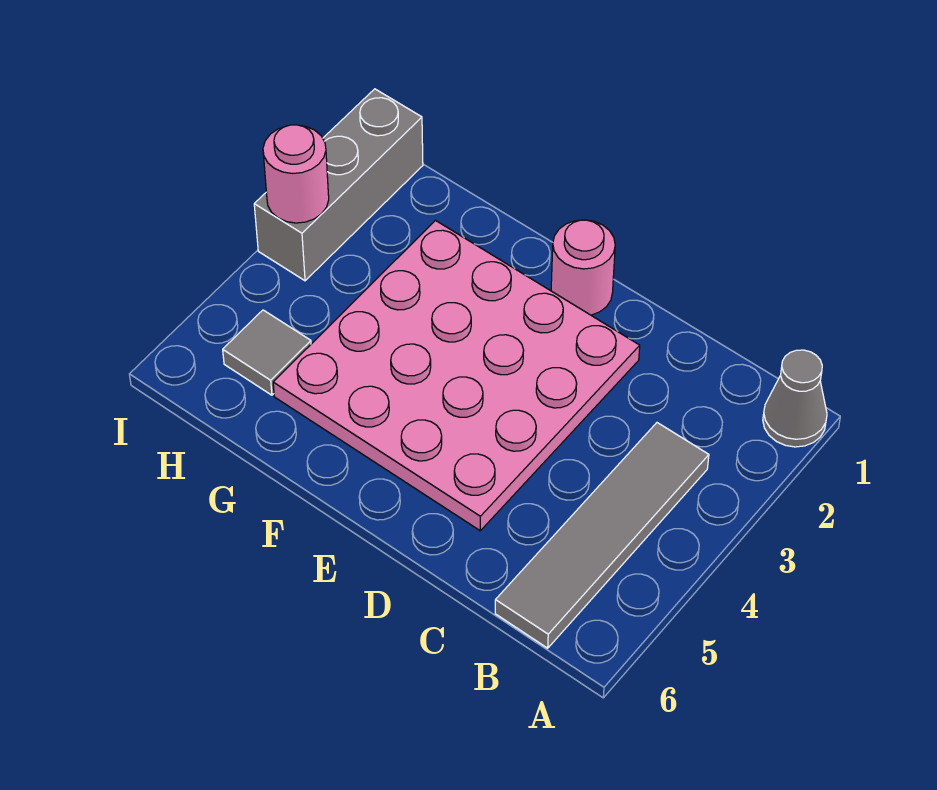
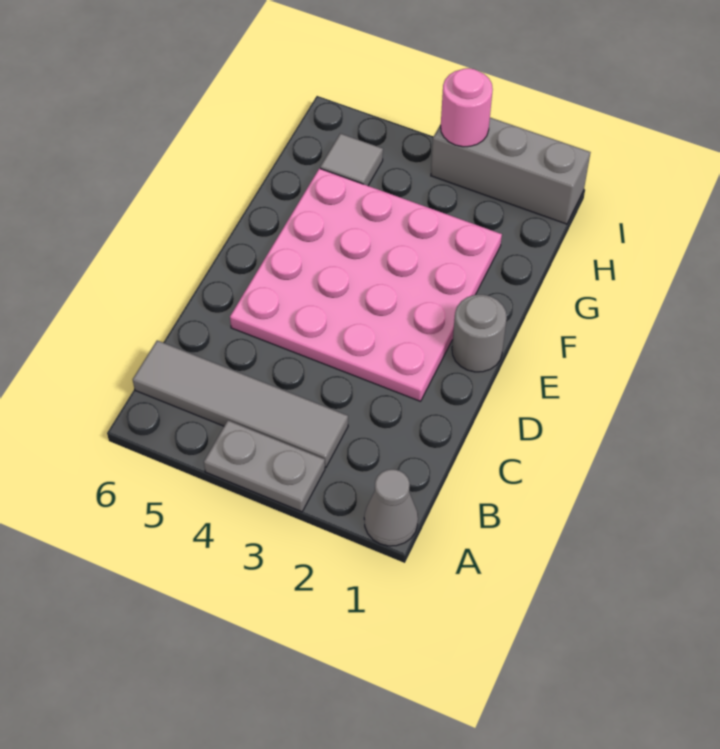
none -> grey plate A3:A4 level 1
pink round brick E1 level 1 -> grey round brick E1 level 1

